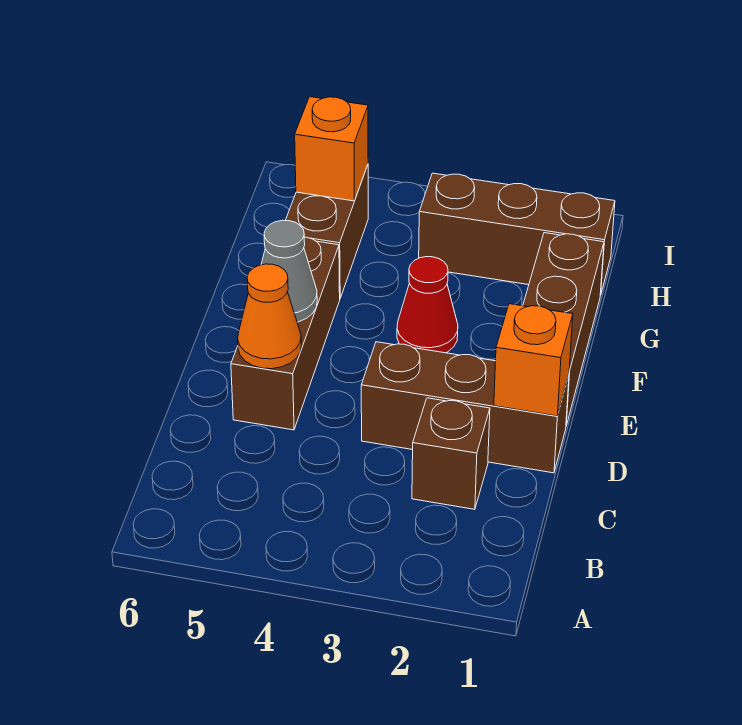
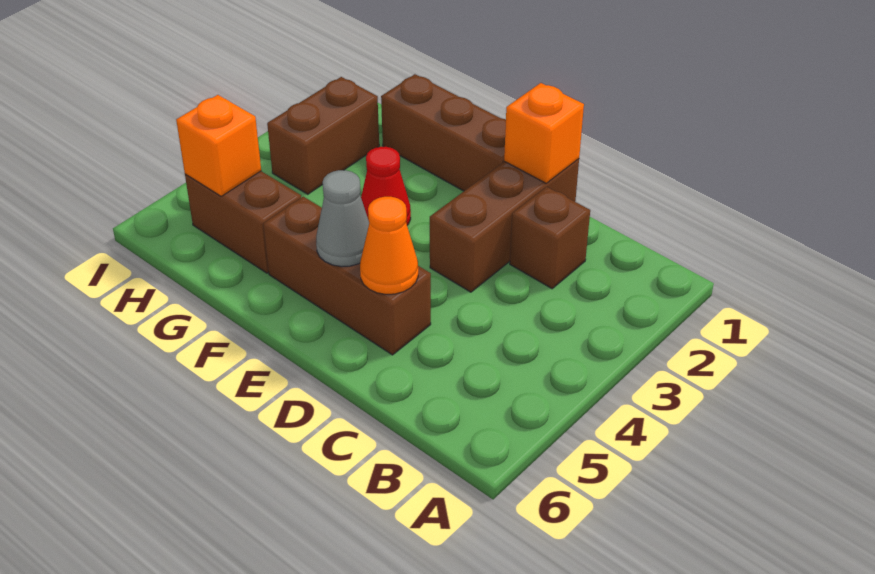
brown brick H1:H3 level 1 -> brown brick H2:H3 level 1

